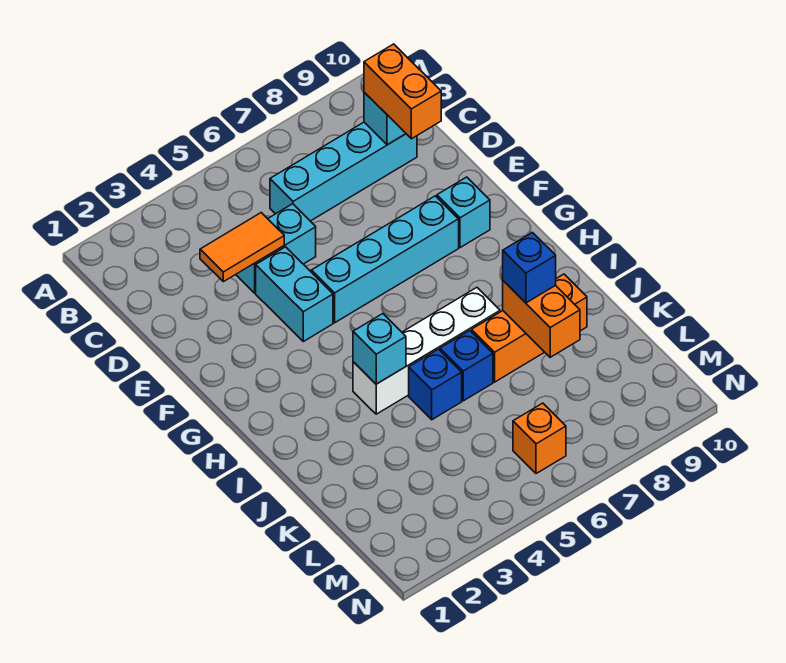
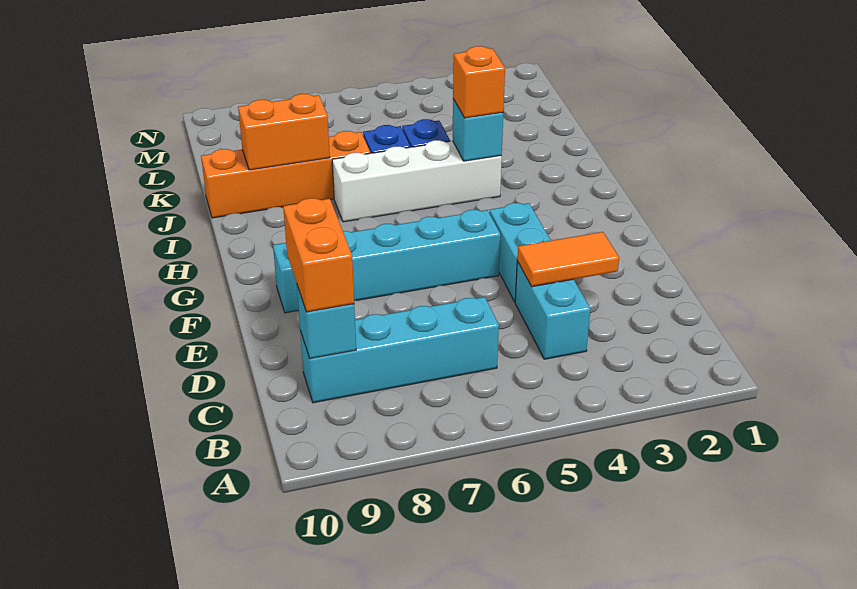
cyan brick D4:D5 level 1 -> cyan brick C4:D4 level 1
orange brick J7:J9 level 1 -> orange brick J7:J10 level 1
orange brick J8:K8 level 2 -> orange brick J8:J9 level 2
blue brick J8 level 3 -> none
orange brick M6 level 1 -> orange brick I4 level 3

